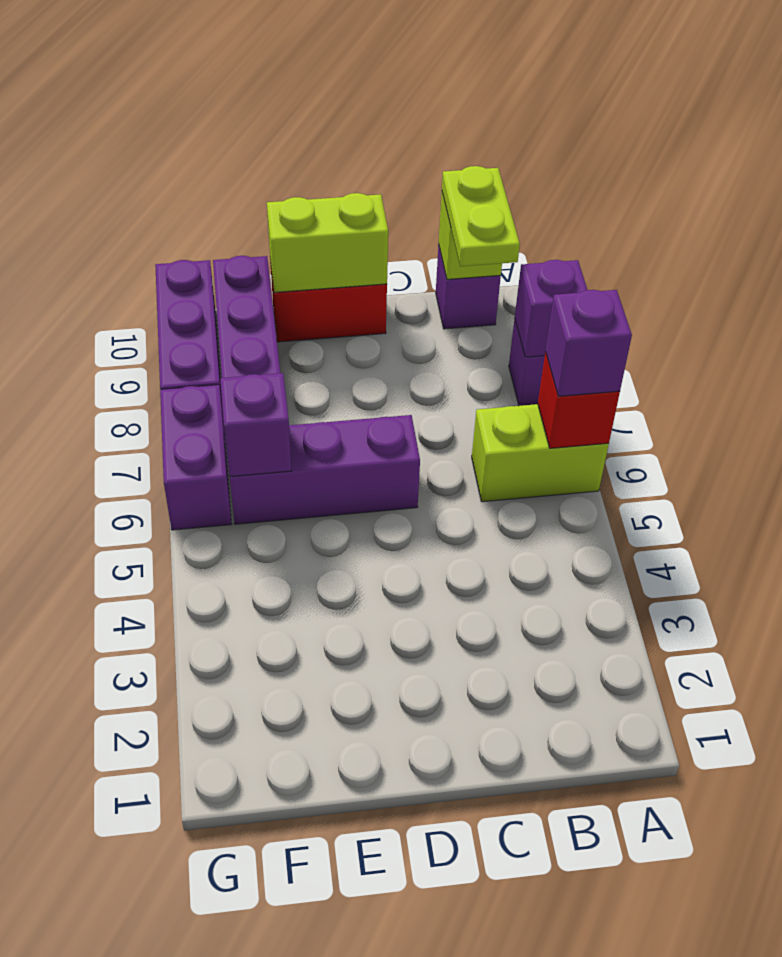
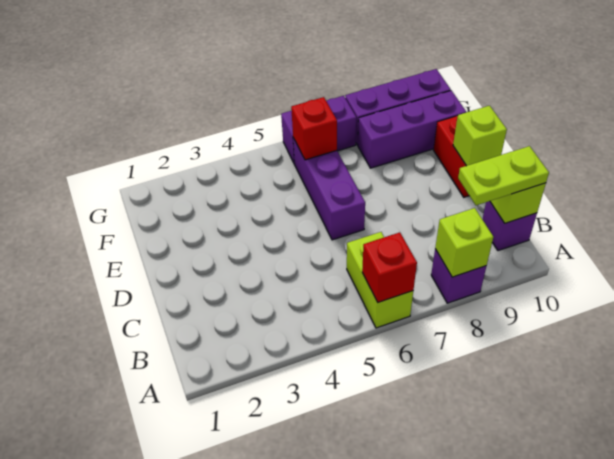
purple brick A6 level 3 -> none
purple brick A8 level 2 -> lime brick A8 level 2
lime brick D10:E10 level 2 -> lime brick D10 level 2
purple brick F6 level 2 -> red brick F6 level 2

